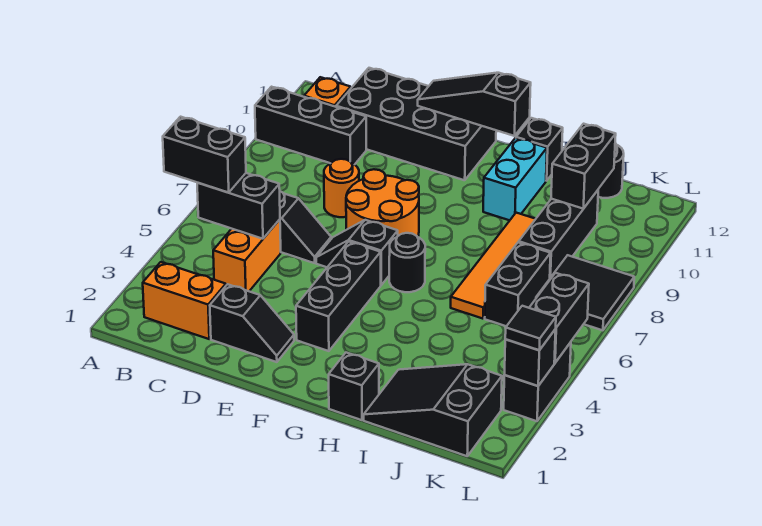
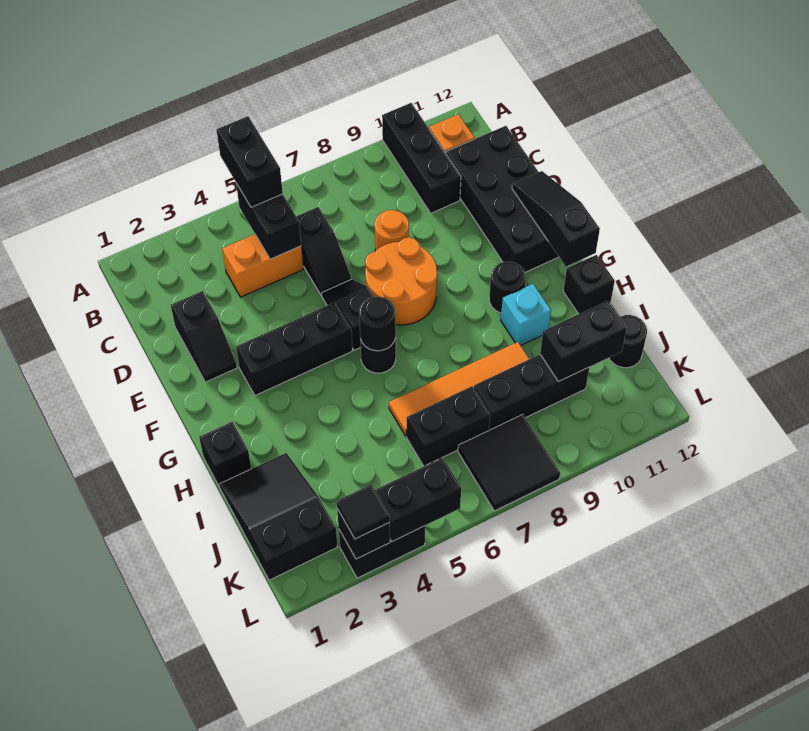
orange brick B2:C2 level 1 -> none
none -> black round brick G6 level 2
none -> black round brick G10 level 1
cyan brick H10:H11 level 1 -> cyan brick H10 level 1

